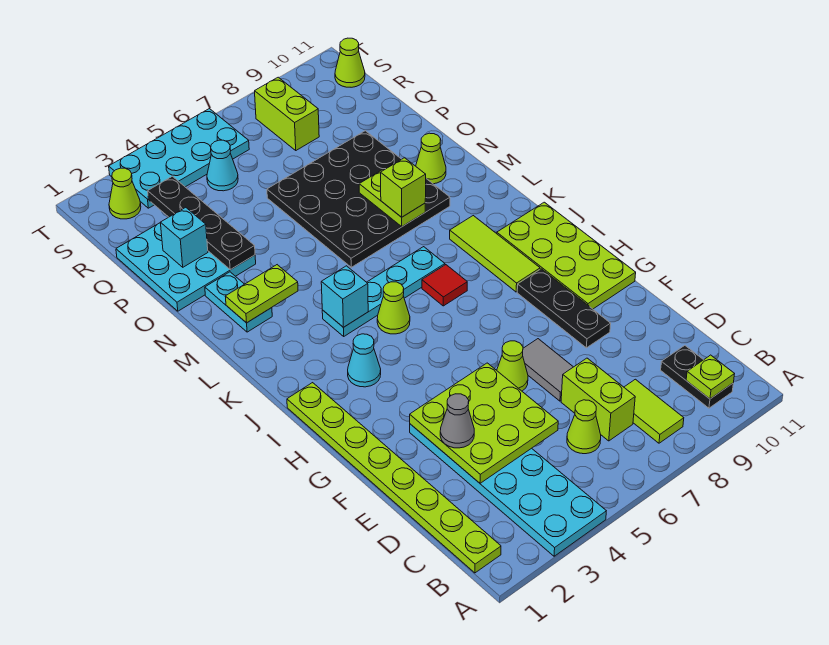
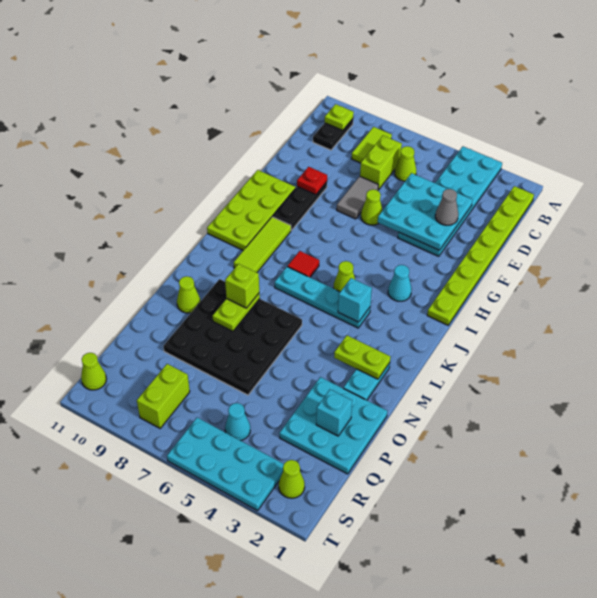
lime plate D3:F5 level 2 -> cyan plate D3:F5 level 2
none -> red plate F9 level 2
black plate O3:R3 level 2 -> none

